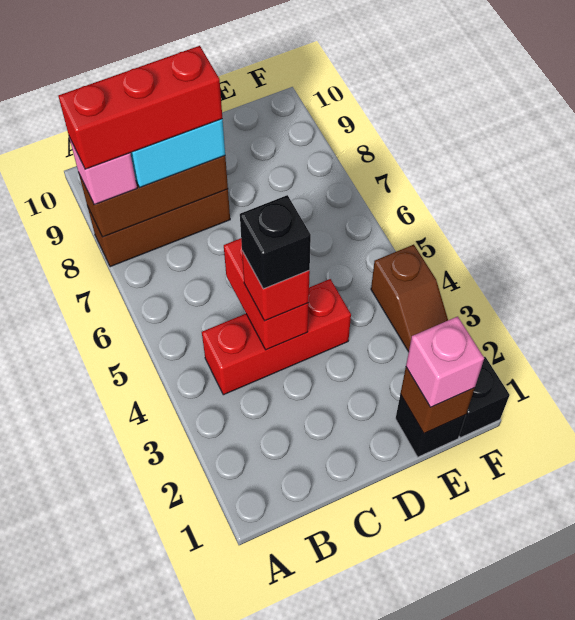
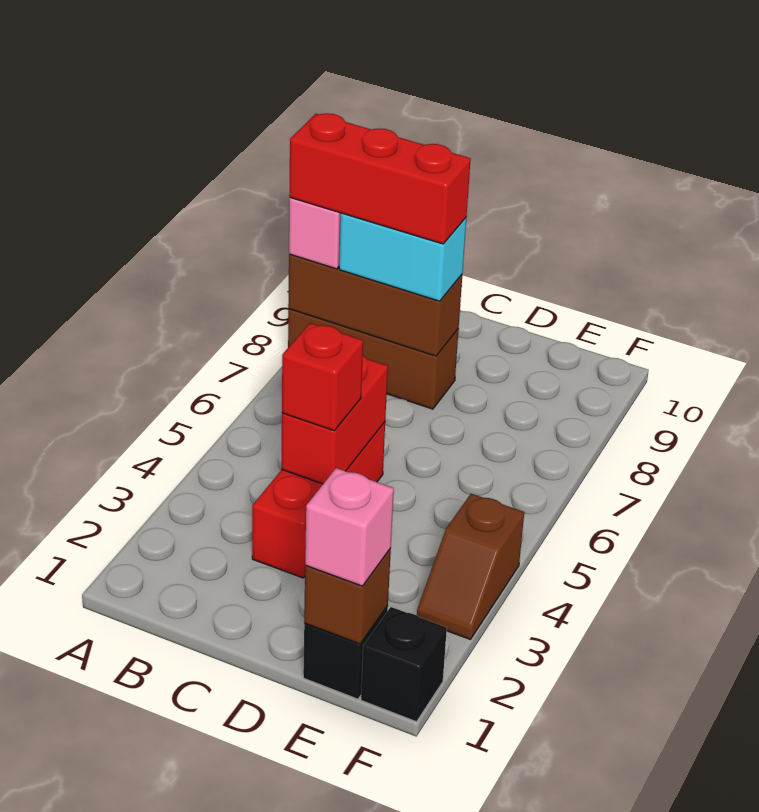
red brick B4:D4 level 1 -> red brick C3:C5 level 1
black brick C4 level 4 -> none

